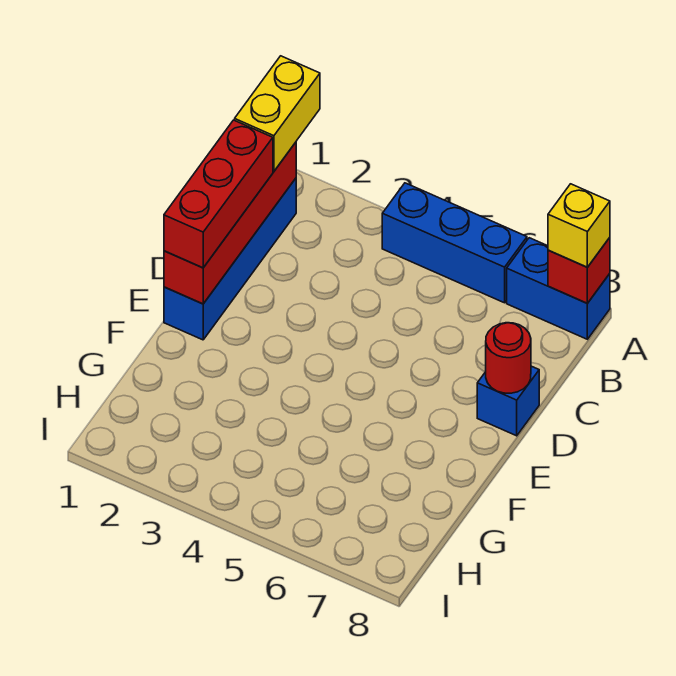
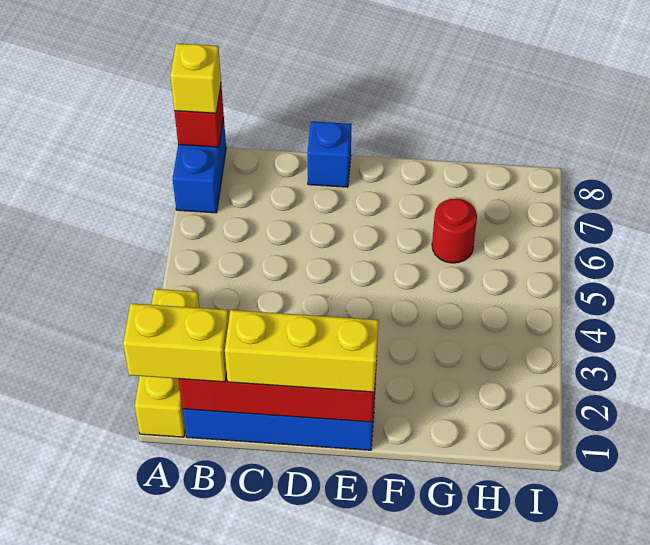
none -> yellow brick A1:A3 level 1
blue brick A4:A6 level 1 -> none
red brick C1:E1 level 3 -> yellow brick C1:E1 level 3
red round brick D8 level 2 -> red round brick G6 level 1

